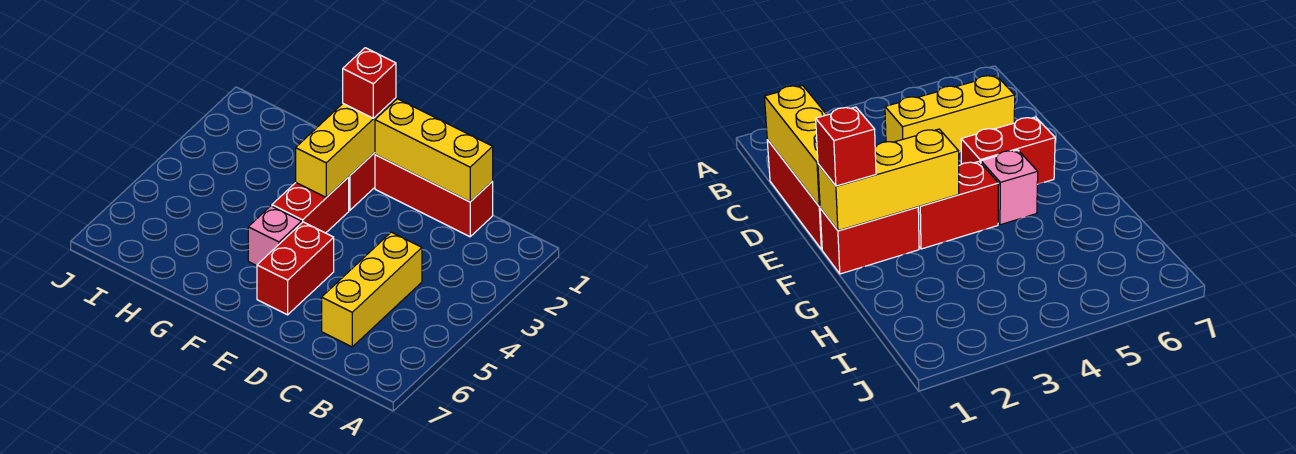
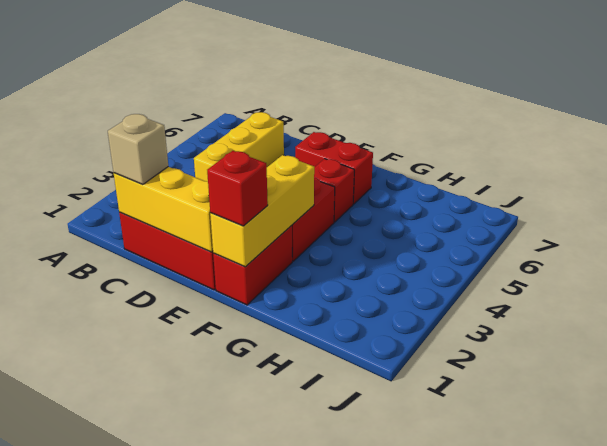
none -> tan brick C1 level 3
red brick E5:E6 level 1 -> red brick E6:F6 level 1
pink brick F5 level 1 -> red brick F5 level 1

